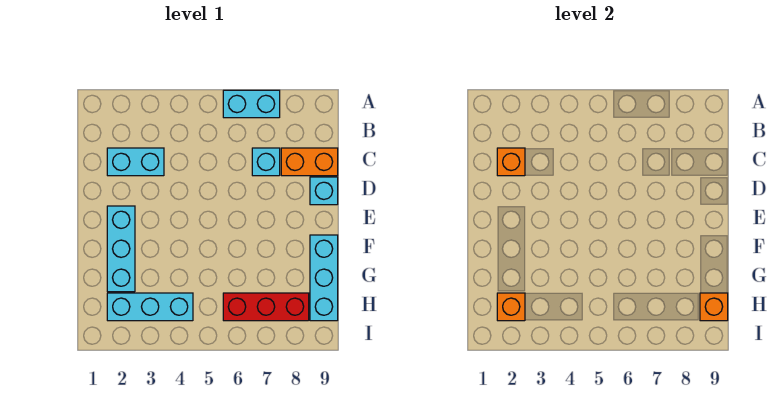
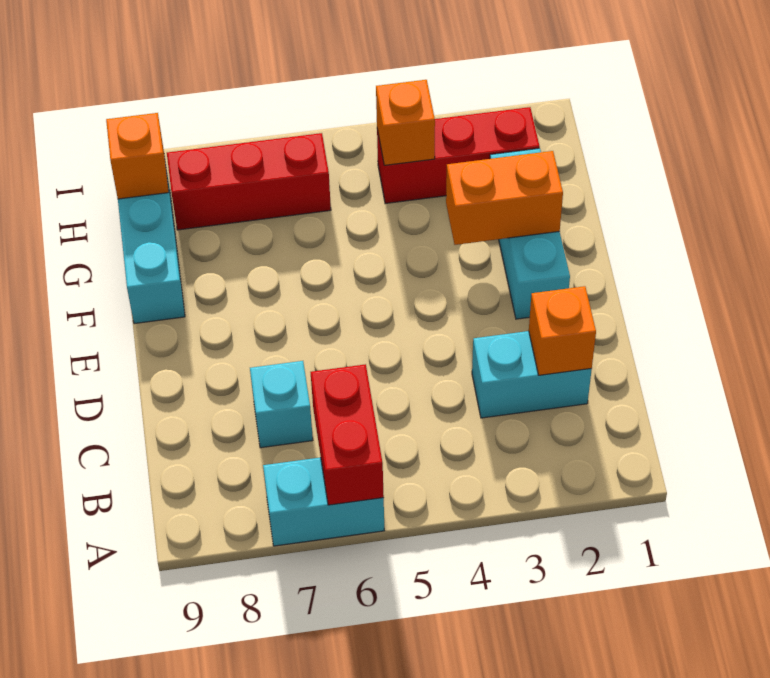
none -> red brick A6:B6 level 2
orange brick C8:C9 level 1 -> orange brick F2:F3 level 2
cyan brick D9 level 1 -> none
cyan brick H2:H4 level 1 -> red brick H2:H4 level 1
orange brick H2 level 2 -> orange brick H4 level 2

